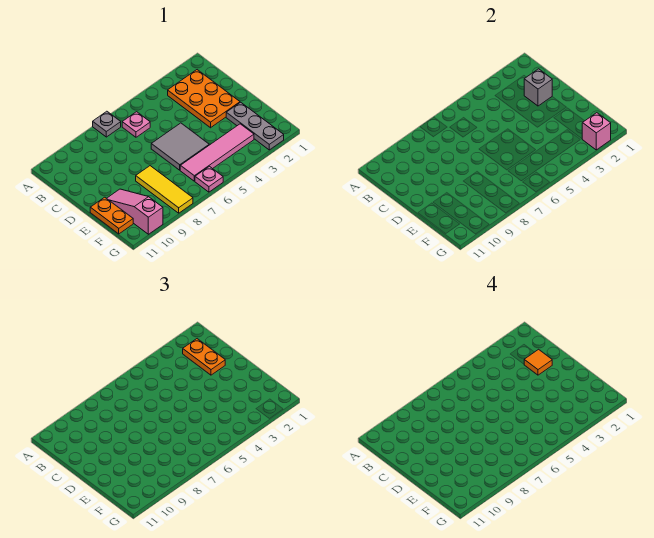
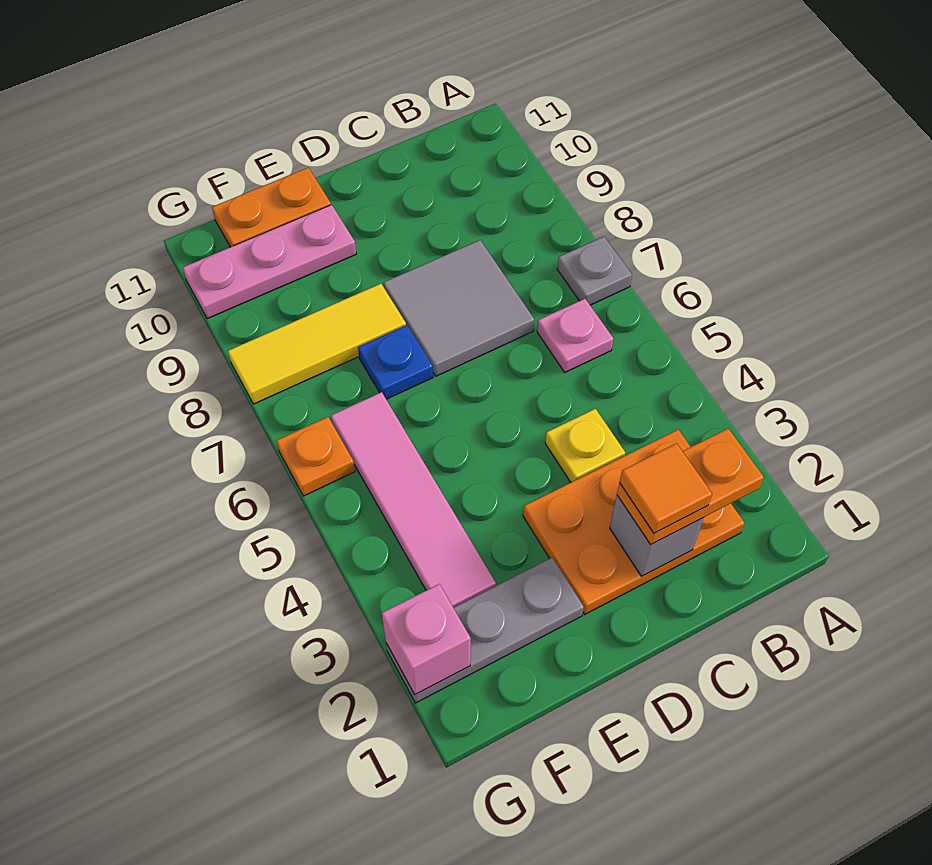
none -> yellow plate C4 level 1
grey tile D5:E6 level 1 -> grey tile C7:D8 level 1
none -> blue plate E7 level 1
pink slope E10:G10 level 1 top G -> pink plate E10:G10 level 1
pink plate G6 level 1 -> orange plate G6 level 1

